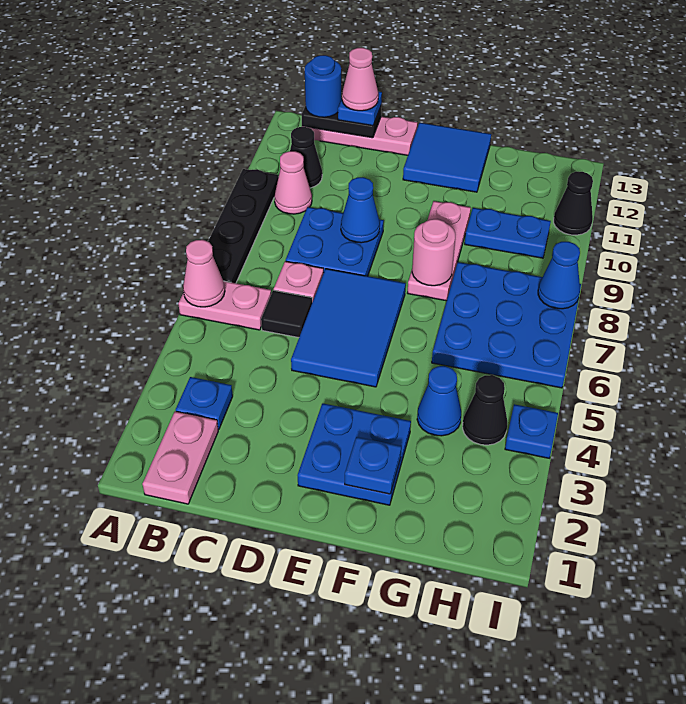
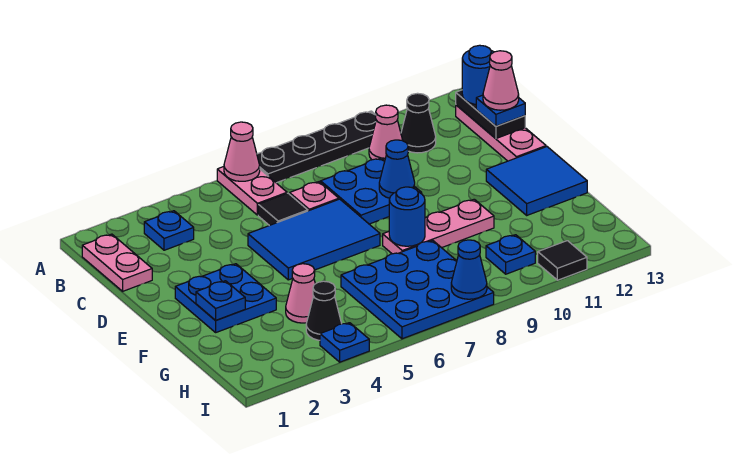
pink plate B1:B2 level 1 -> pink plate B1:C1 level 1
pink round brick F8 level 2 -> blue round brick F8 level 2
blue cone G4 level 1 -> pink cone G4 level 1
blue plate G10:H10 level 1 -> blue plate H10 level 1
black cone I11 level 1 -> black tile I11 level 1

